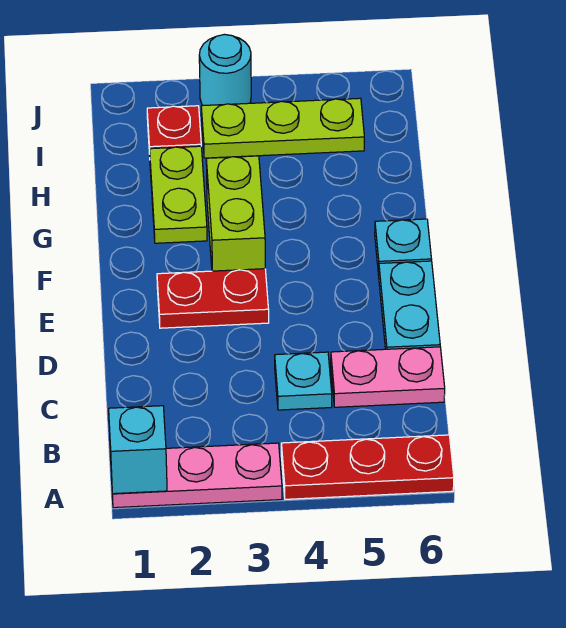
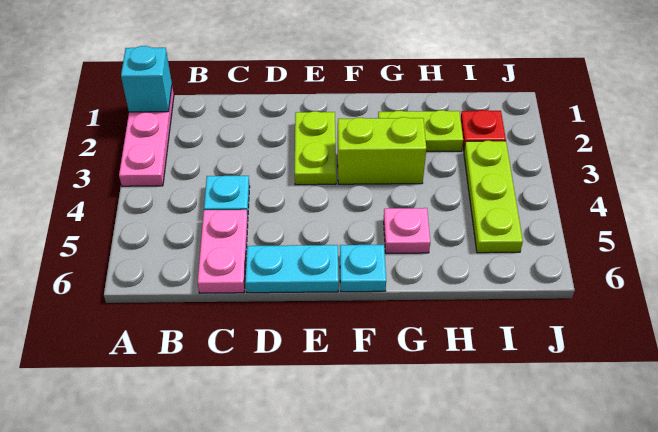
red plate A4:A6 level 1 -> none
red plate E2:E3 level 1 -> lime plate E2:E3 level 1
none -> pink plate G5 level 1
cyan round brick J3 level 1 -> none

